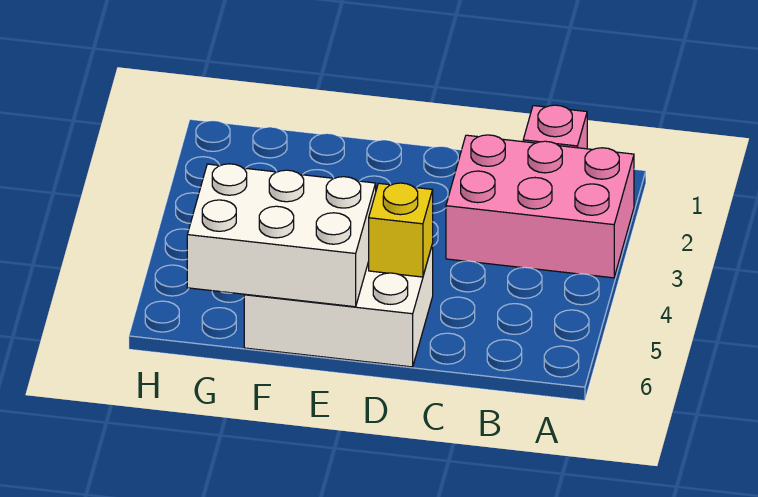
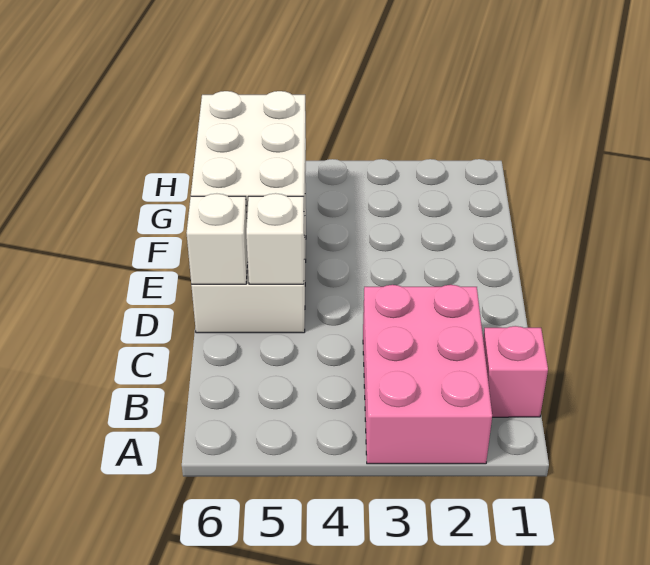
yellow brick D5 level 2 -> white brick D5 level 2
none -> white brick D6 level 2

